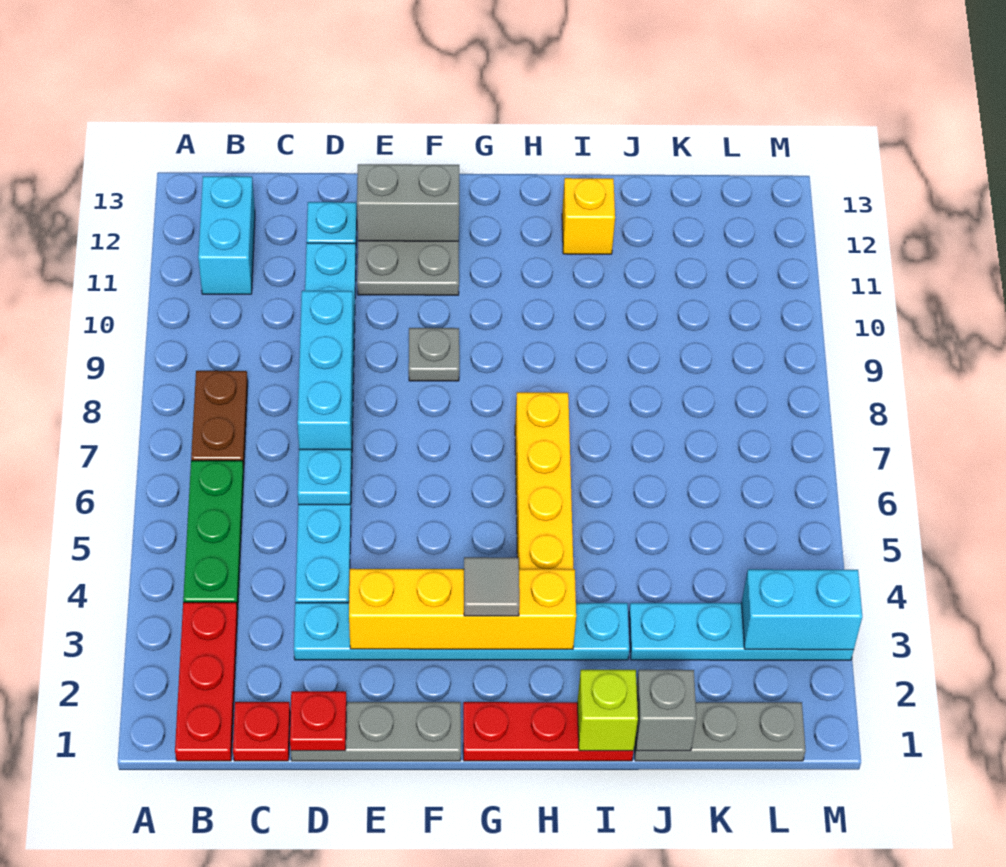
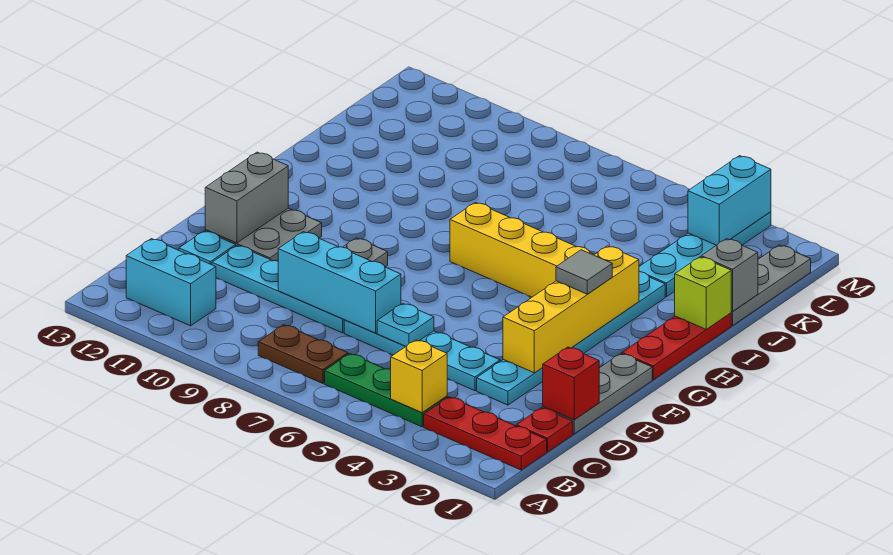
red plate D1 level 2 -> red brick D1 level 2
yellow brick I12 level 1 -> yellow brick B4 level 2

